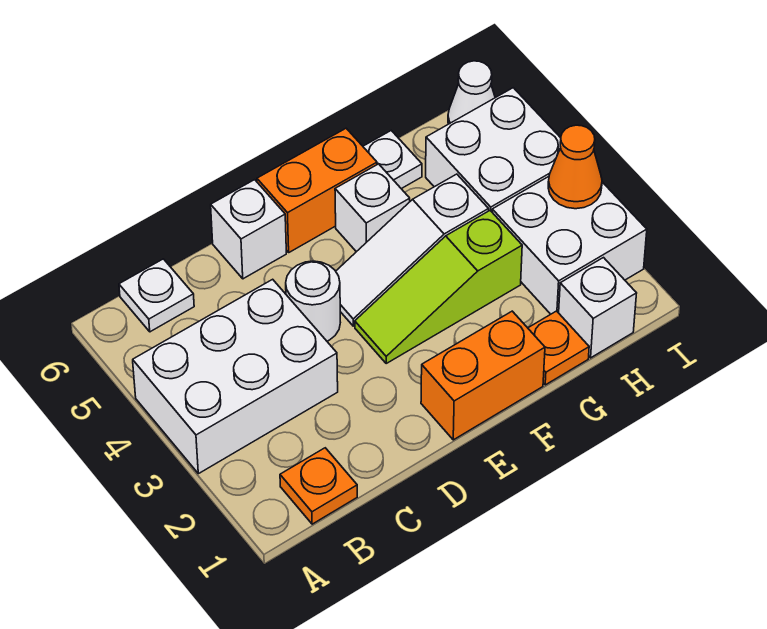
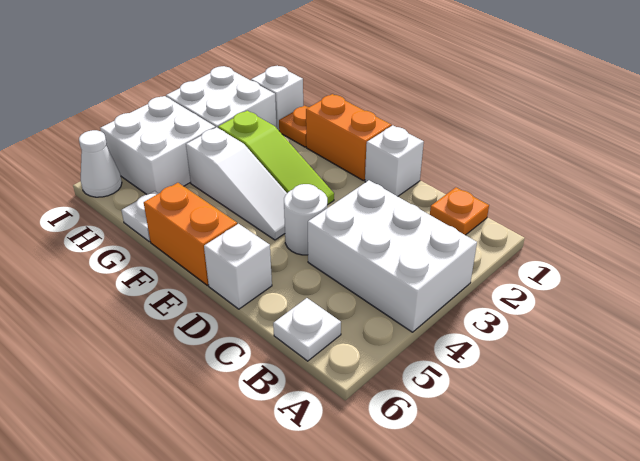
white brick F5 level 1 -> white brick D1 level 1
orange cone I3 level 2 -> none

